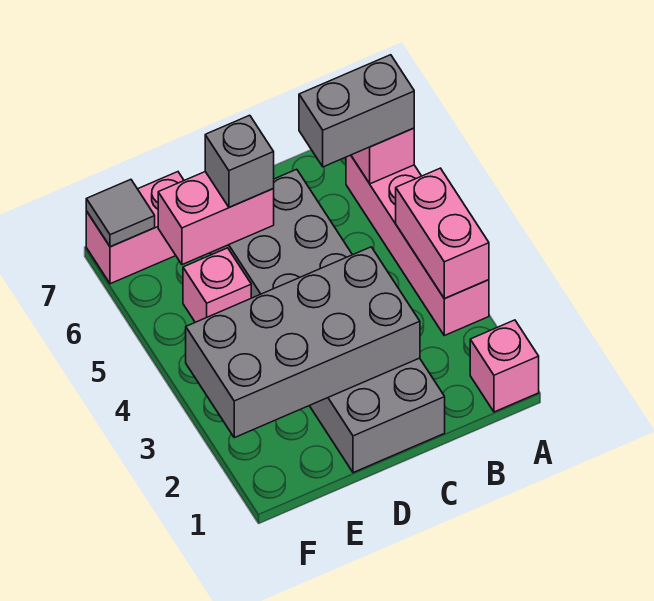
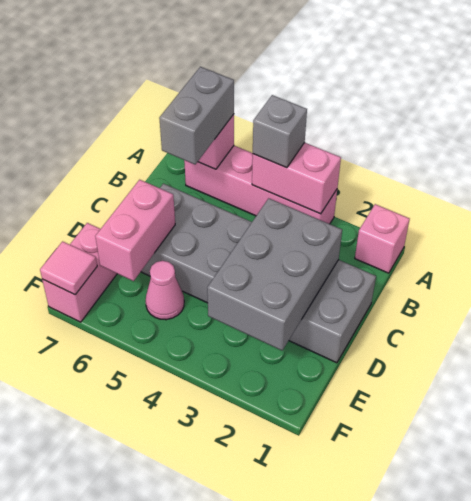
grey brick C2:F3 level 2 -> grey brick C2:E3 level 2
grey brick D6 level 3 -> grey brick A4 level 3
pink brick E5 level 1 -> pink cone E5 level 1
grey tile F7 level 2 -> pink tile F7 level 2

